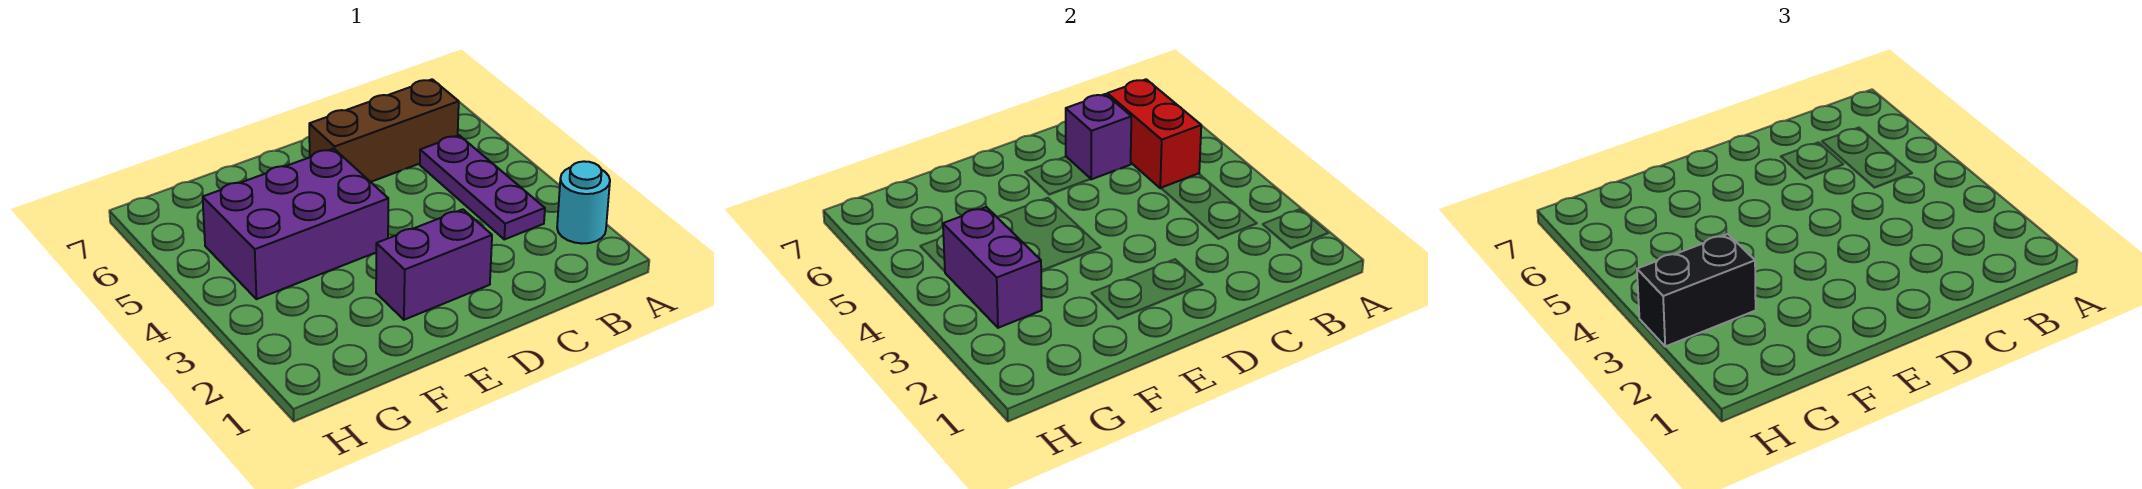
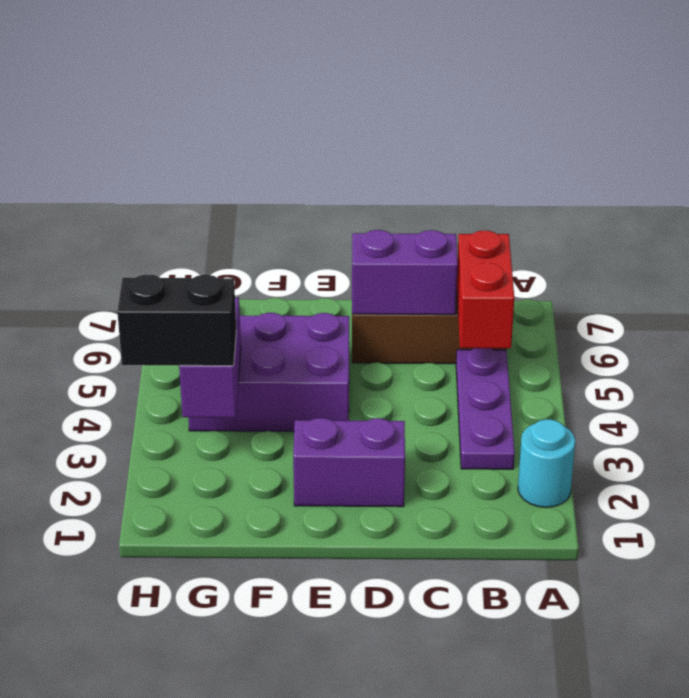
purple brick C6 level 2 -> purple brick C6:D6 level 2

